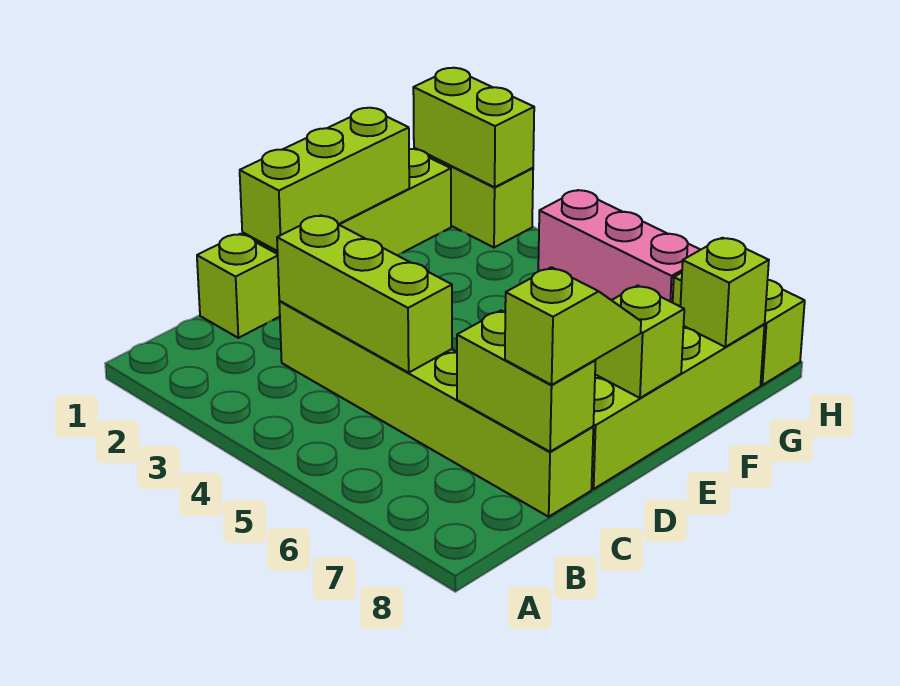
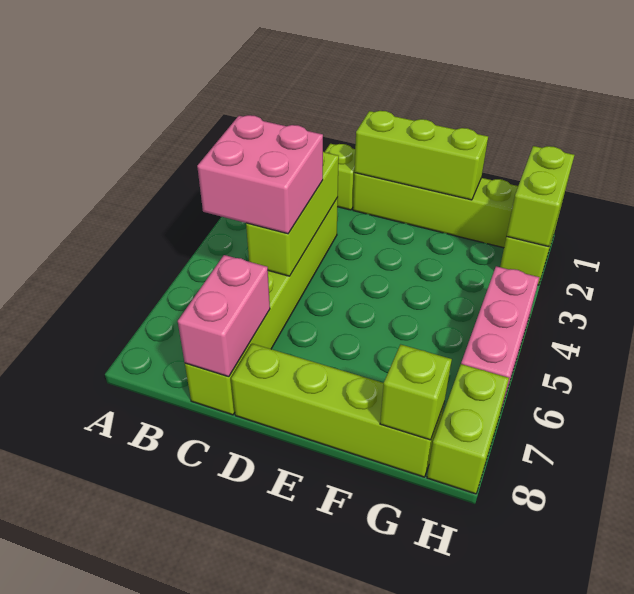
none -> pink brick B4:C5 level 3
lime brick C7:C8 level 2 -> pink brick C7:C8 level 2
lime slope C8:D8 level 3 top C -> none
lime brick E8 level 2 -> none

